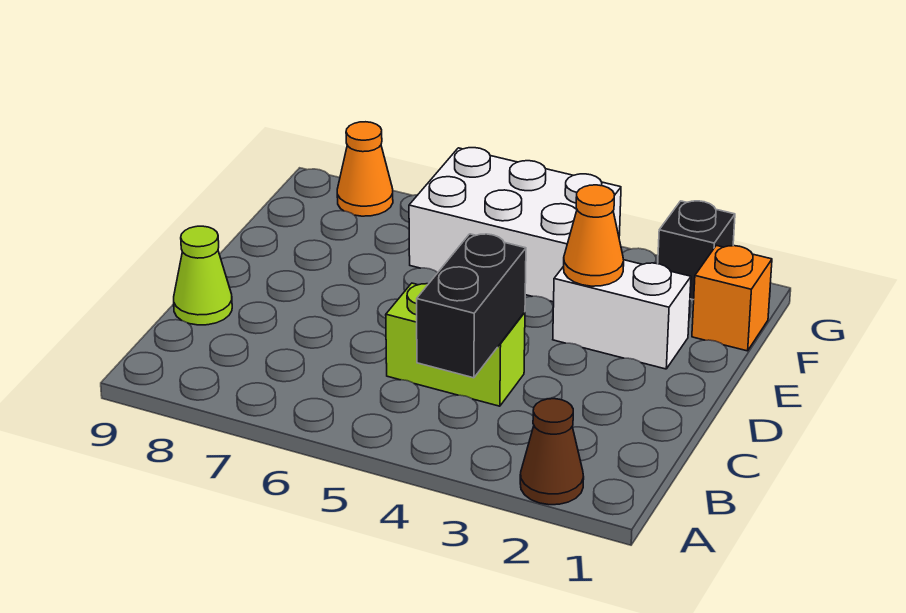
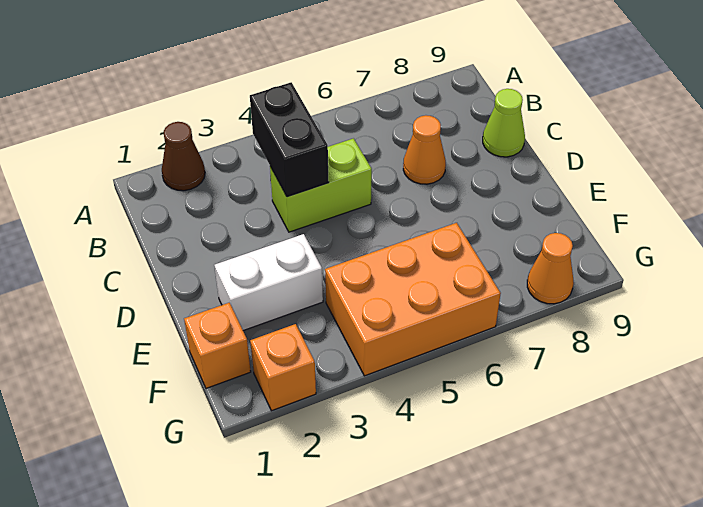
orange cone E3 level 2 -> orange cone C7 level 1
white brick F4:G6 level 1 -> orange brick F4:G6 level 1
black brick G2 level 1 -> orange brick G2 level 1

